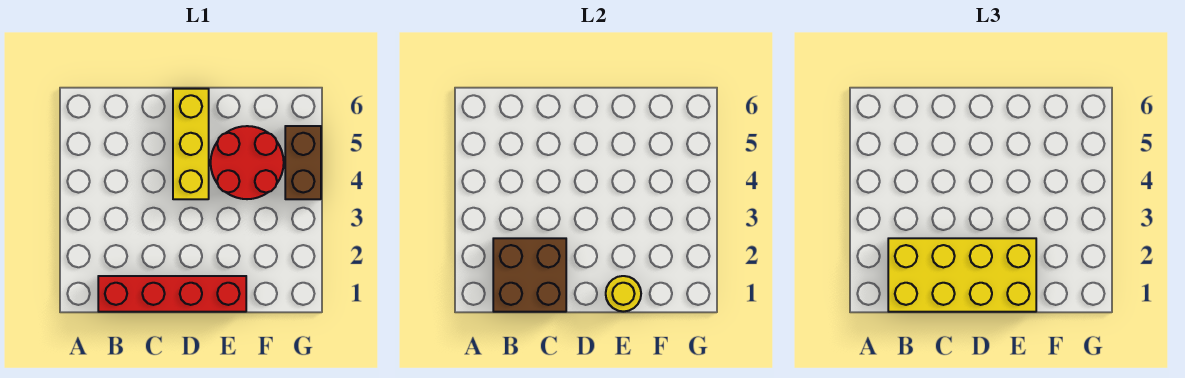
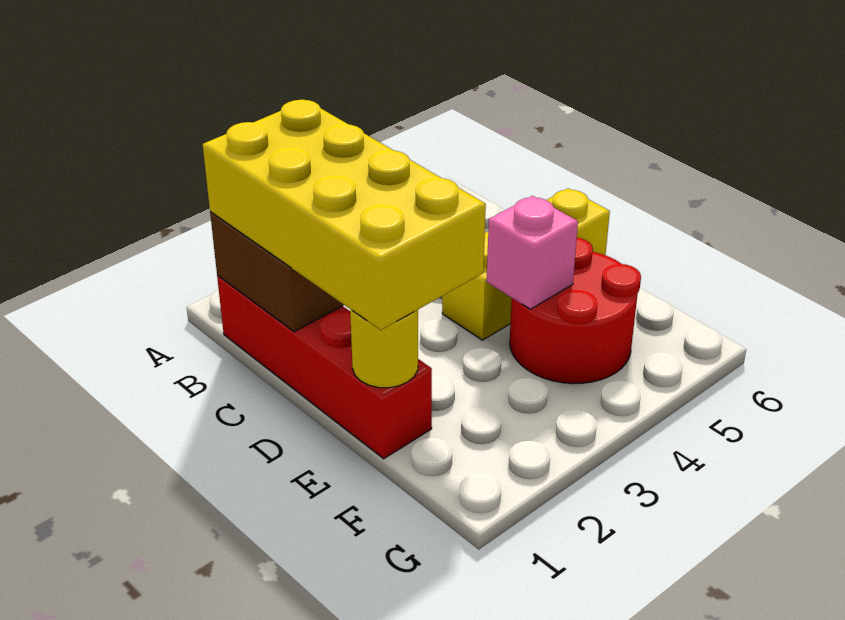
none -> pink brick E4 level 2
brown brick G4:G5 level 1 -> none

